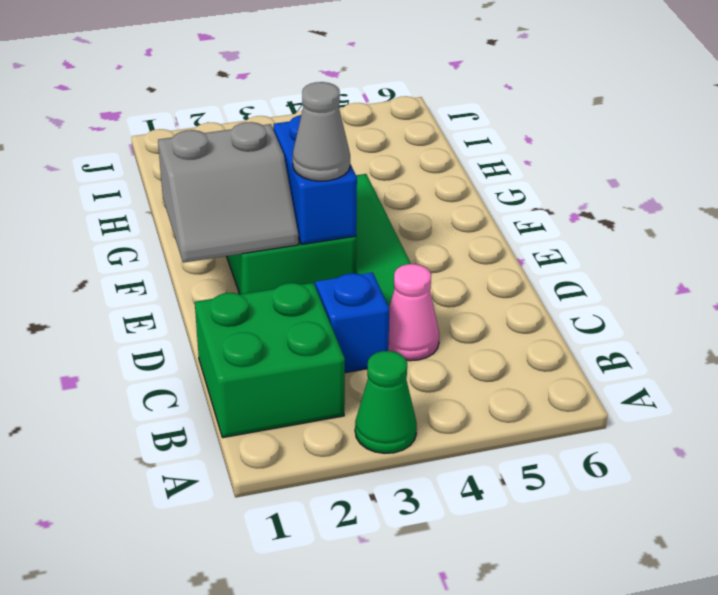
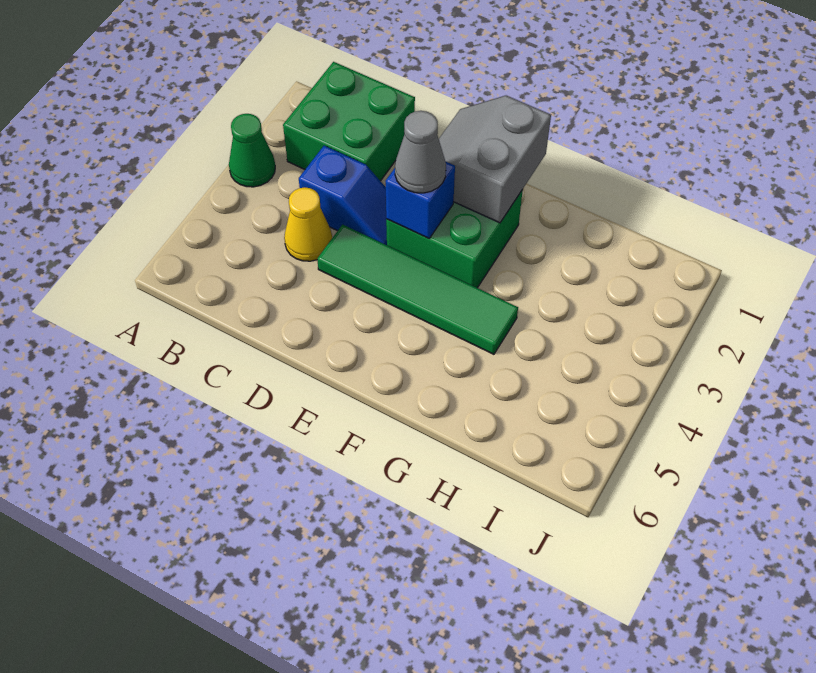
pink cone C4 level 1 -> yellow cone C4 level 1
blue brick E3:F3 level 2 -> blue brick E3 level 2

